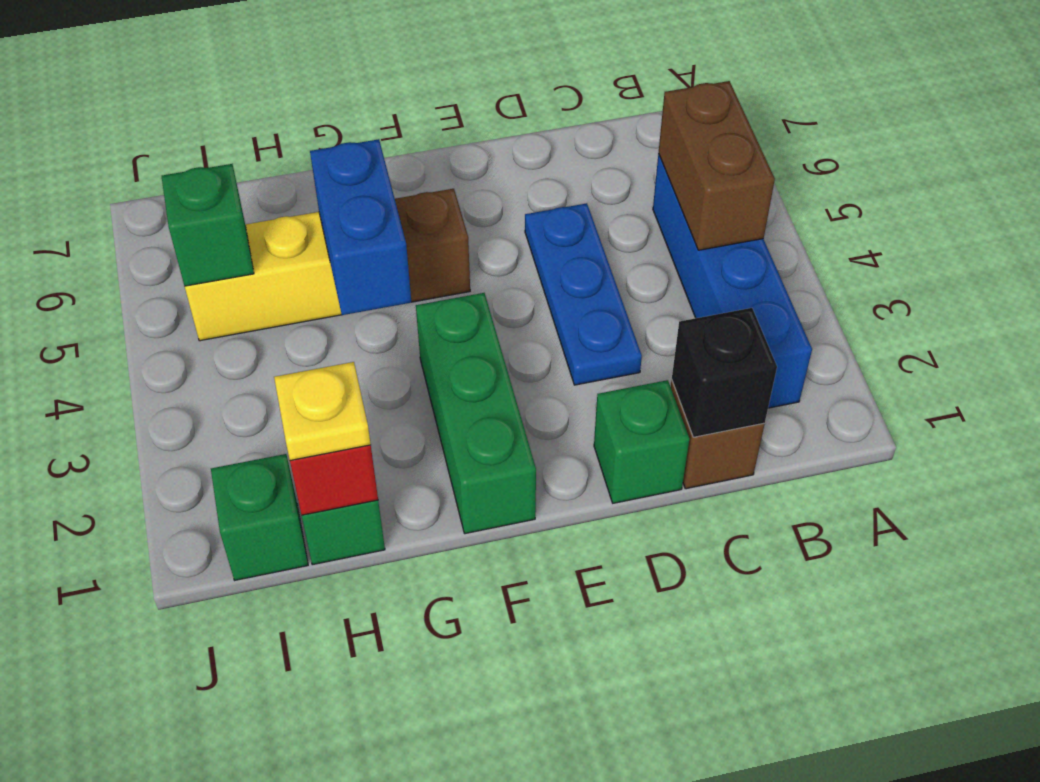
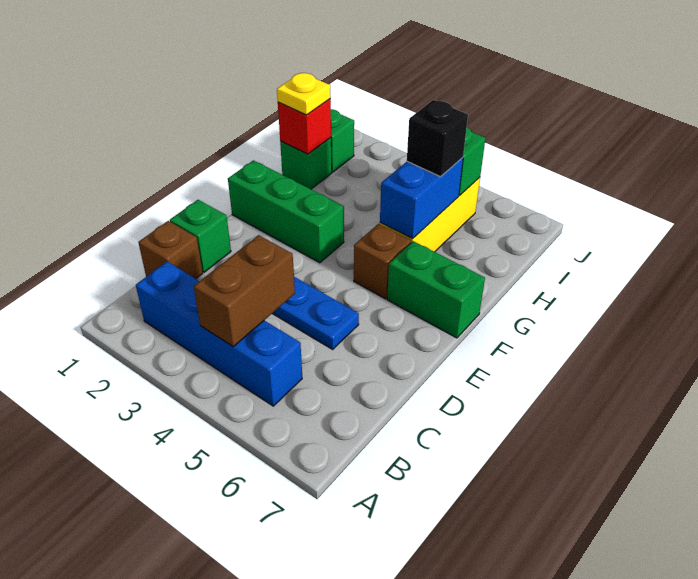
brown brick B4:B5 level 2 -> brown brick B4:C4 level 2
black brick C1 level 2 -> black brick H5 level 3
none -> green brick F6:F7 level 1
blue brick G4:G5 level 2 -> blue brick G5:H5 level 2

